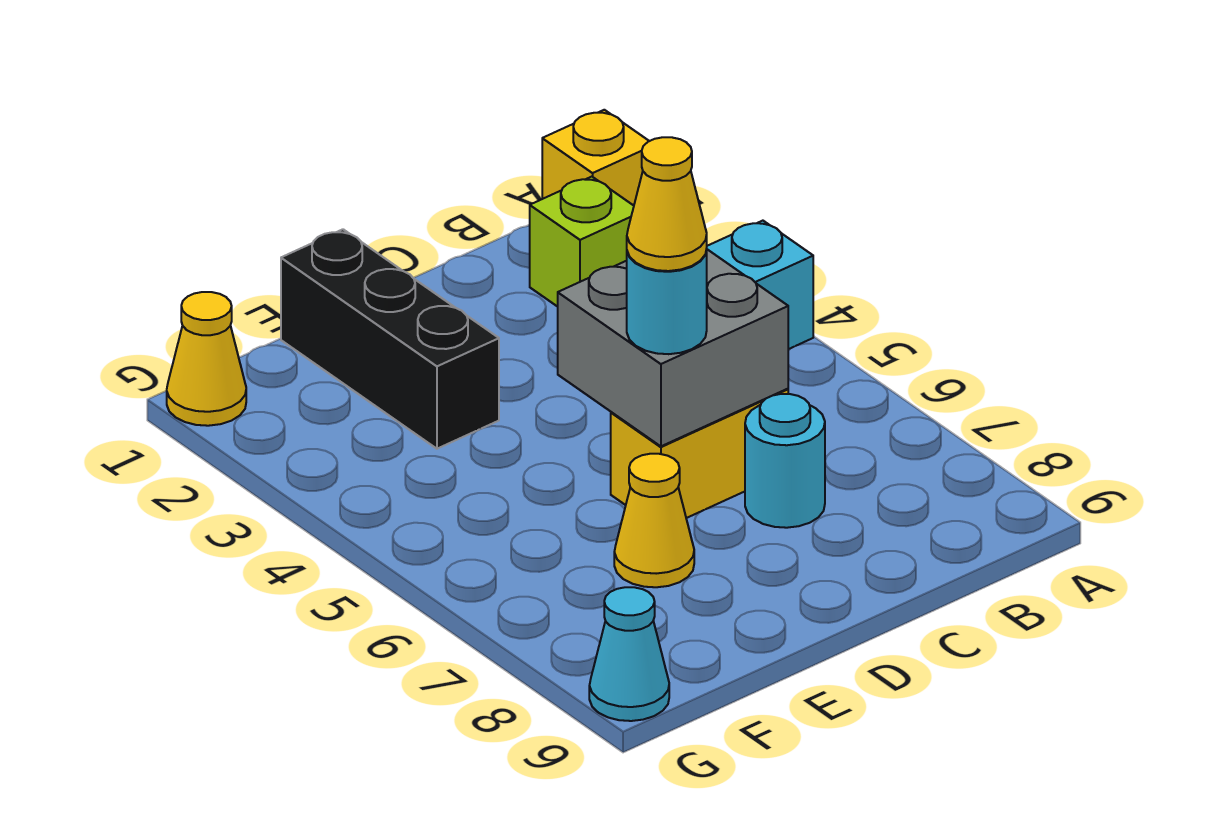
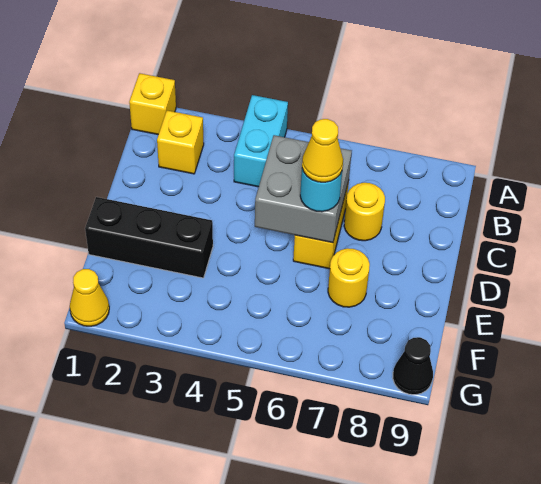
lime brick B2 level 1 -> yellow brick B2 level 1
cyan round brick C7 level 1 -> yellow round brick C7 level 1
yellow cone E7 level 1 -> yellow round brick E7 level 1
cyan cone G9 level 1 -> black cone G9 level 1

